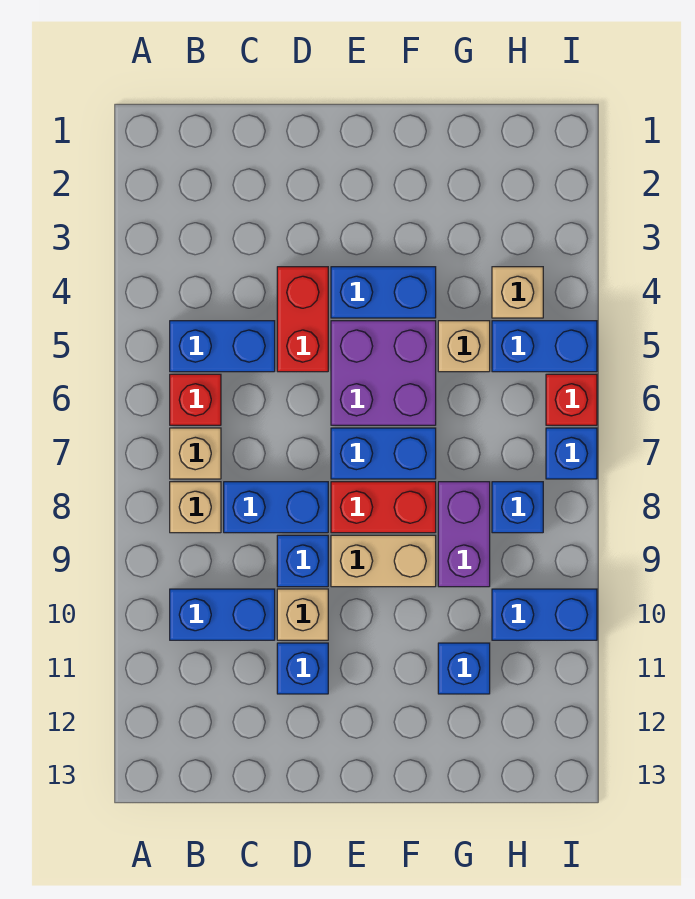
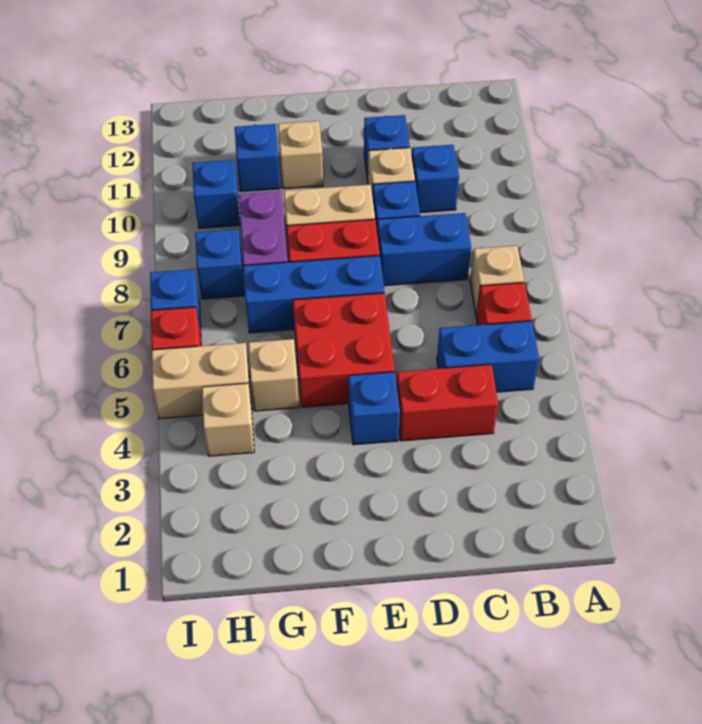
tan brick B8 level 1 -> tan brick F11 level 1
blue brick B10:C10 level 1 -> blue brick C10 level 1
red brick D4:D5 level 1 -> red brick C4:D4 level 1
blue brick E4:F4 level 1 -> blue brick E4 level 1
purple brick E5:F6 level 1 -> red brick E5:F6 level 1
blue brick E7:F7 level 1 -> blue brick E7:G7 level 1
blue brick H5:I5 level 1 -> tan brick H5:I5 level 1
blue brick H10:I10 level 1 -> blue brick H10 level 1

